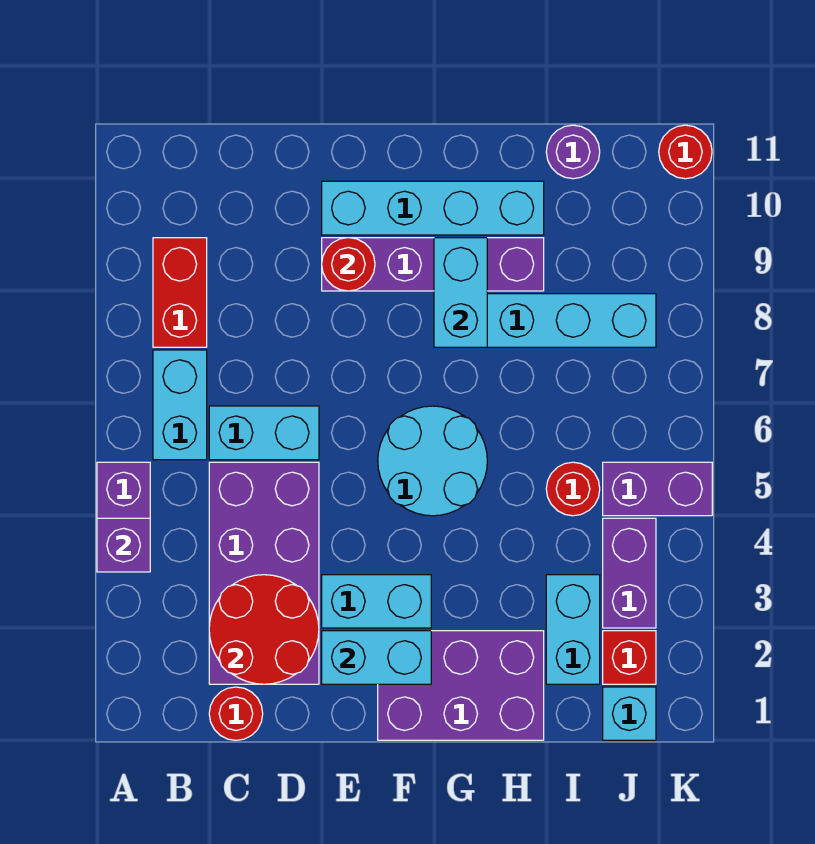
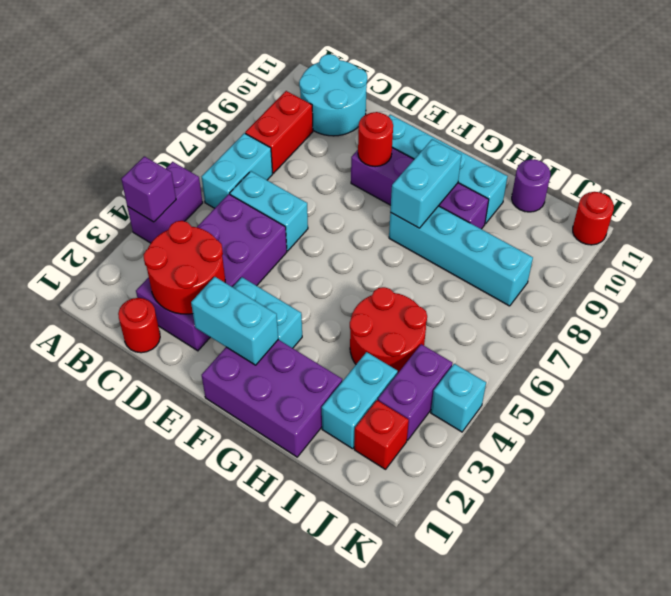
cyan round brick F5:G6 level 1 -> cyan round brick B10:C11 level 1
red round brick I5 level 1 -> red round brick H4:I5 level 1
cyan brick J1 level 1 -> cyan brick K4 level 1
purple brick J5:K5 level 1 -> none

